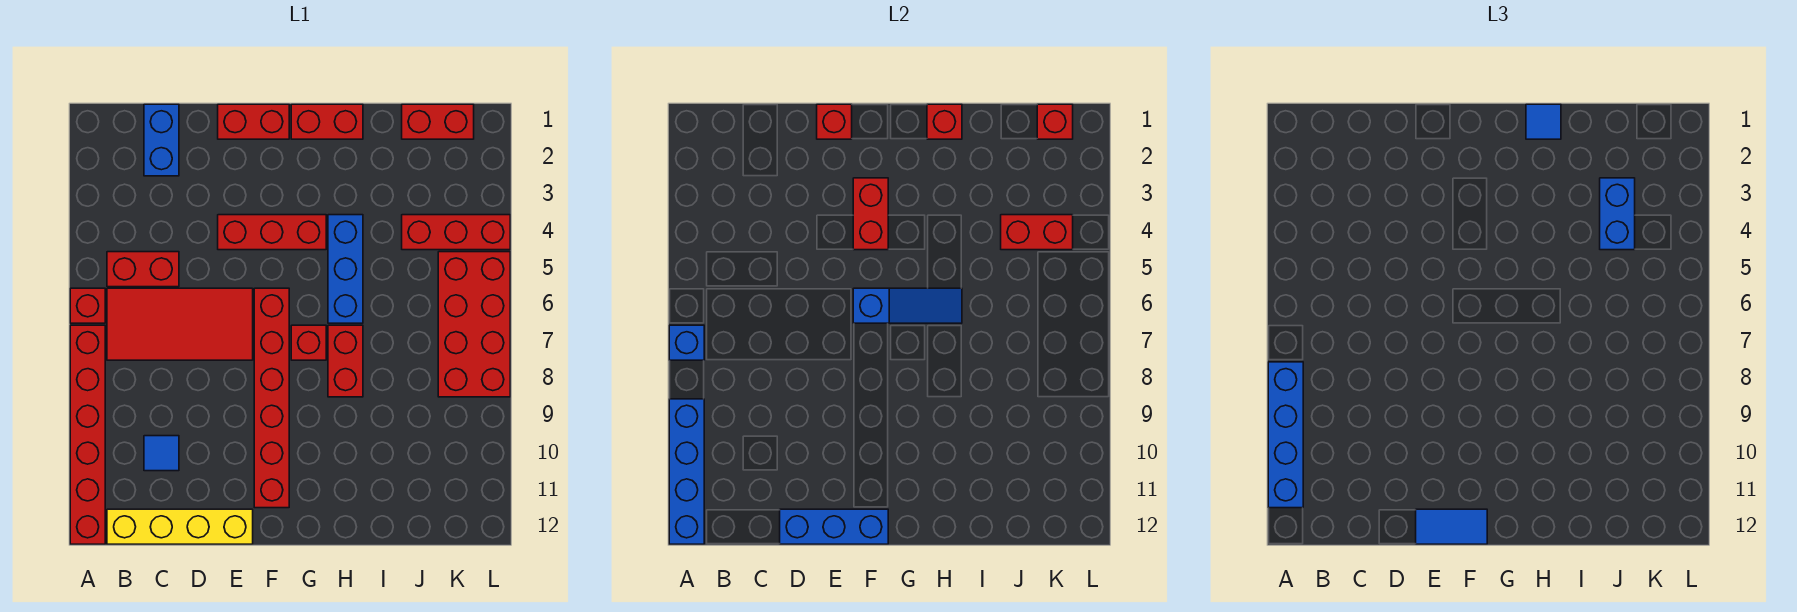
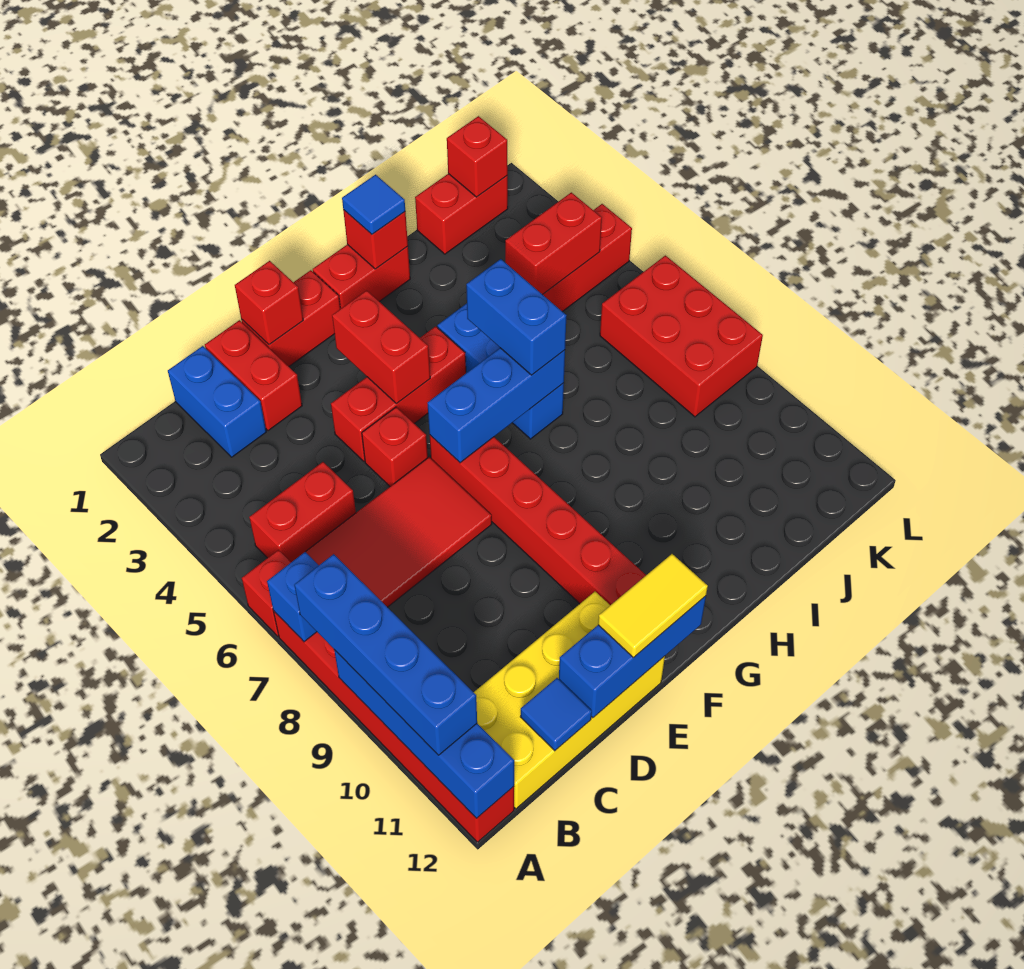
yellow brick B12:E12 level 1 -> yellow brick B11:E12 level 1
blue tile C10 level 1 -> blue tile C12 level 2
blue tile E12:F12 level 3 -> yellow tile E12:F12 level 3
blue slope F6:H6 level 2 top F -> blue brick F6:H6 level 2
red brick G7 level 1 -> red brick E5 level 1
red brick H7:H8 level 1 -> red brick D1:D2 level 1
blue brick J3:J4 level 3 -> blue brick H5:H6 level 3
red brick K5:L8 level 1 -> red brick K6:L8 level 1

